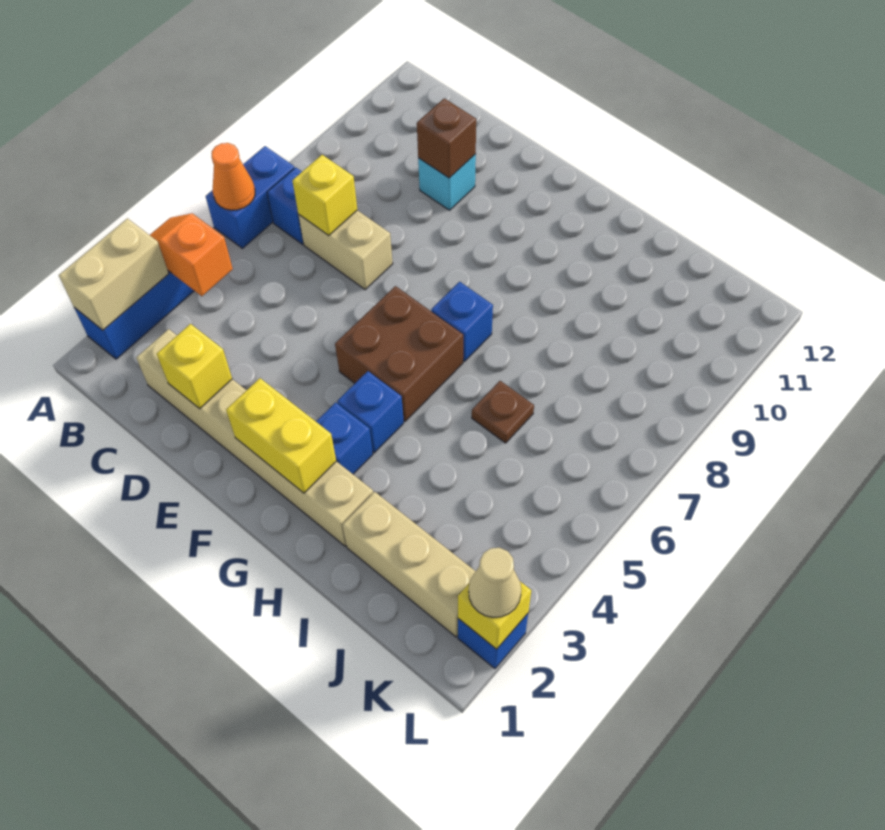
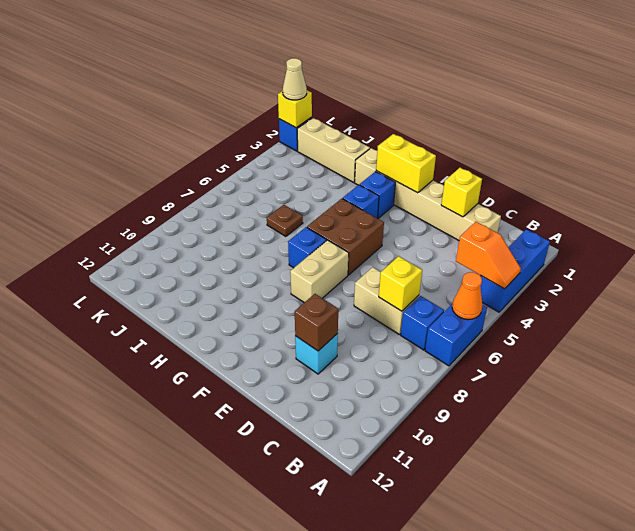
tan brick A2:A3 level 2 -> tan brick F7:F8 level 1

